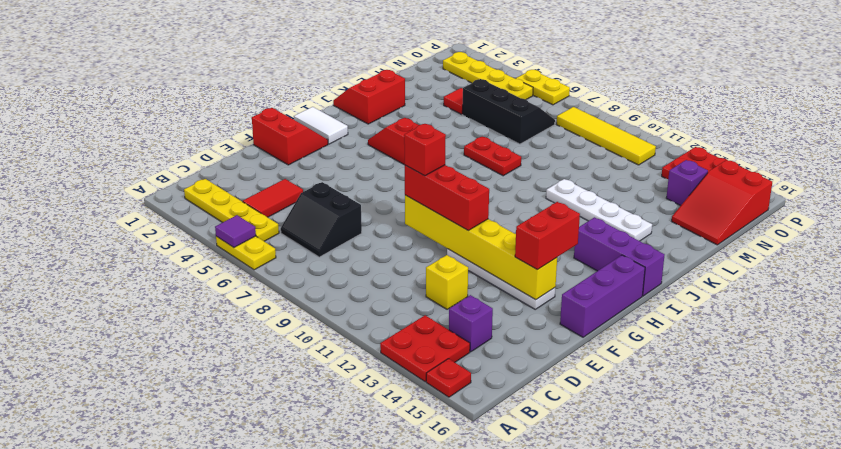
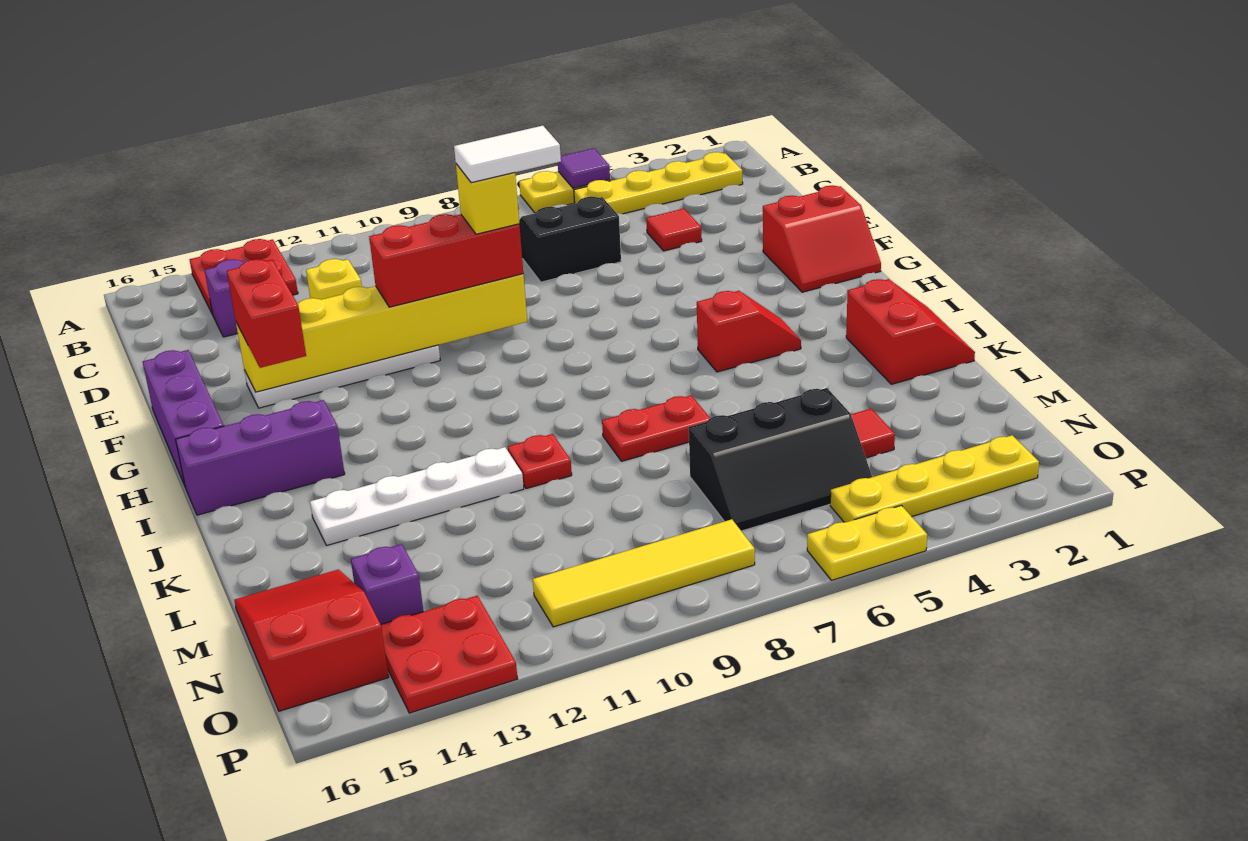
red plate A15 level 1 -> red plate K10 level 1
red tile C4:D4 level 1 -> red tile D4 level 1
red brick F9 level 4 -> yellow brick F9 level 4
white tile H1:H2 level 1 -> white tile F8:F9 level 5

